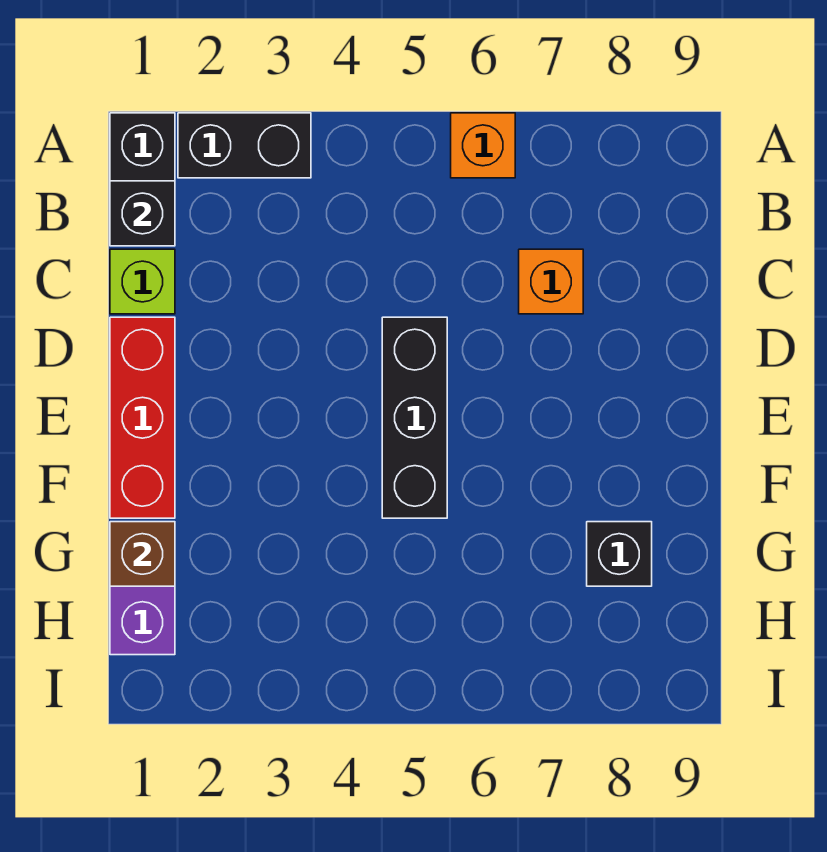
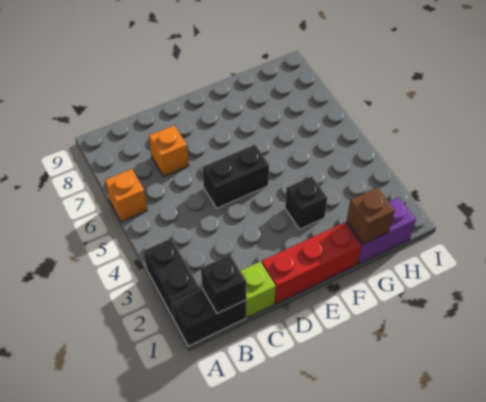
black brick D5:F5 level 1 -> black brick D5:E5 level 1
black brick G8 level 1 -> black brick F3 level 1

